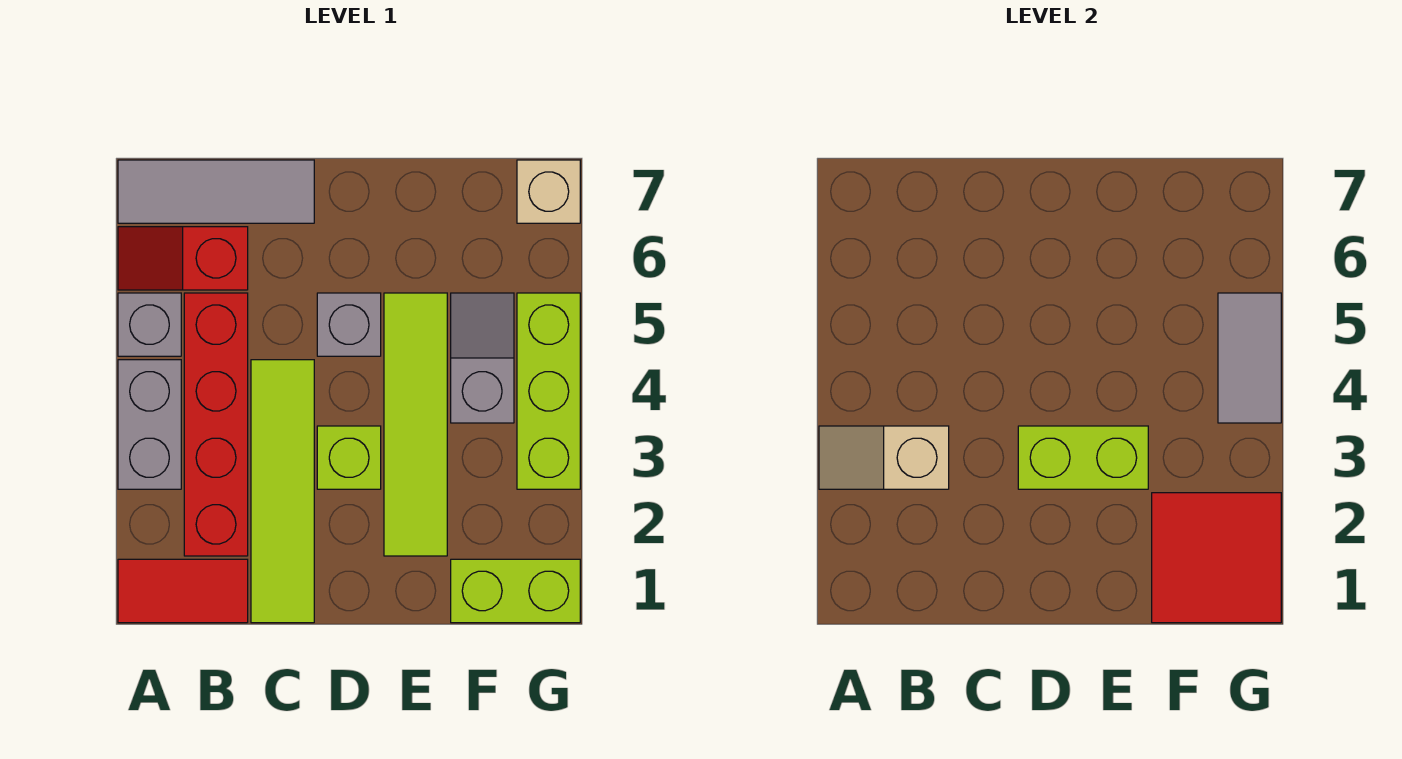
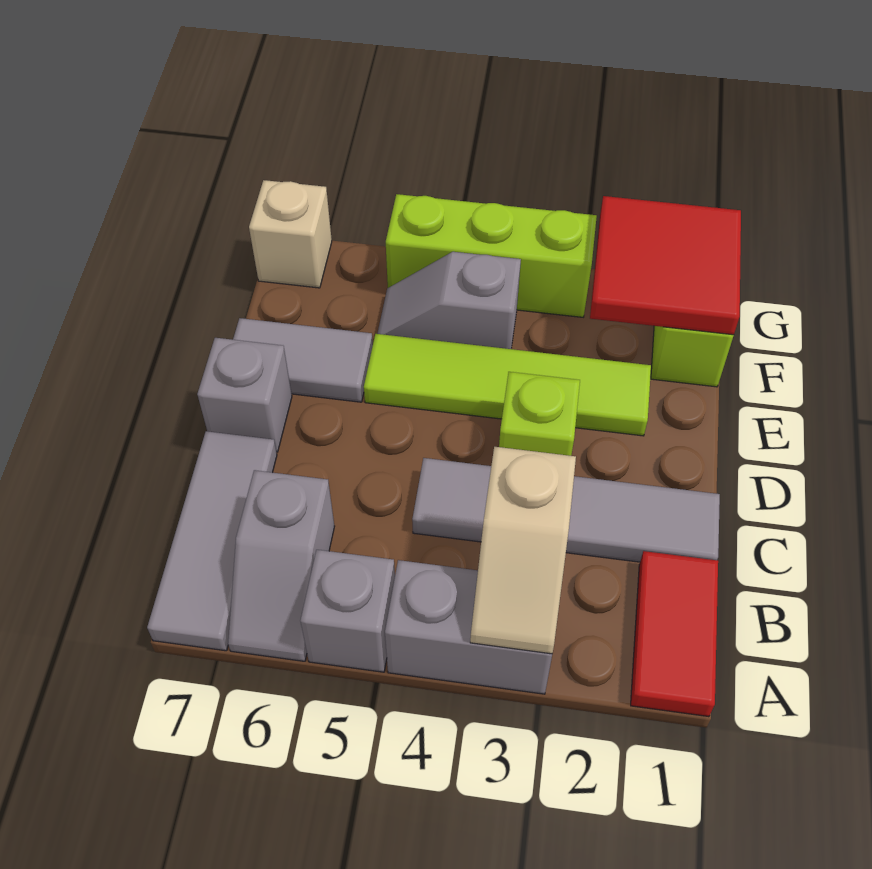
red slope A6:B6 level 1 top B -> grey slope A6:B6 level 1 top B
red brick B2:B5 level 1 -> none
lime tile C1:C4 level 1 -> grey tile C1:C4 level 1
lime brick D3:E3 level 2 -> none
grey brick D5 level 1 -> grey brick D7 level 1
grey tile G4:G5 level 2 -> grey tile E6:E7 level 1

